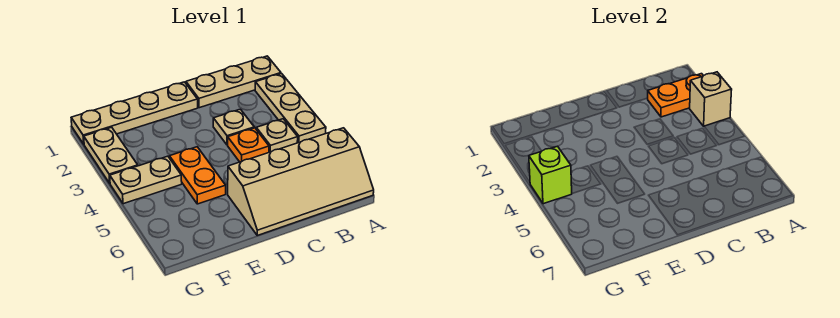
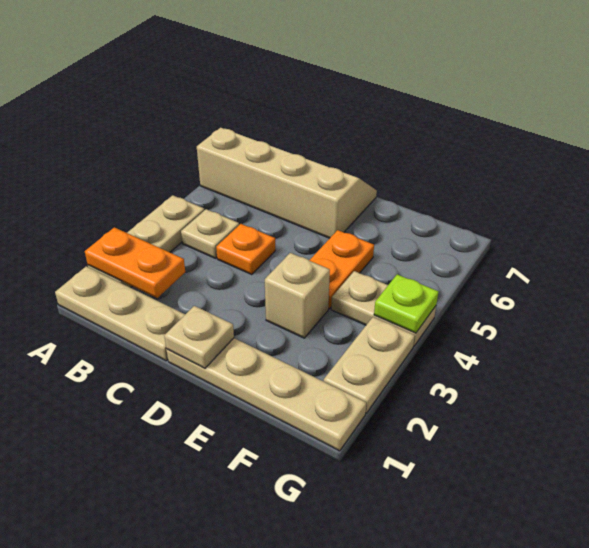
tan brick A3 level 2 -> tan brick E3 level 1
tan plate C3 level 1 -> tan plate D1 level 2
lime brick G4 level 2 -> lime plate G4 level 2

